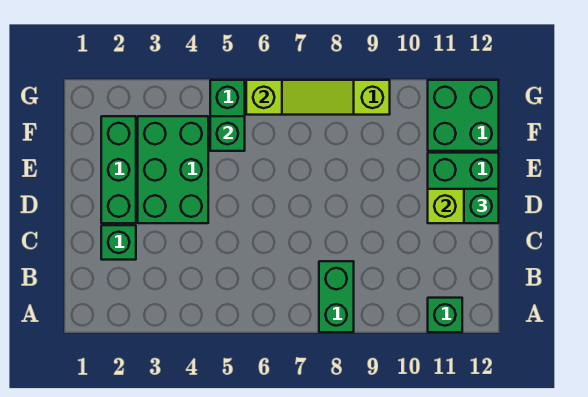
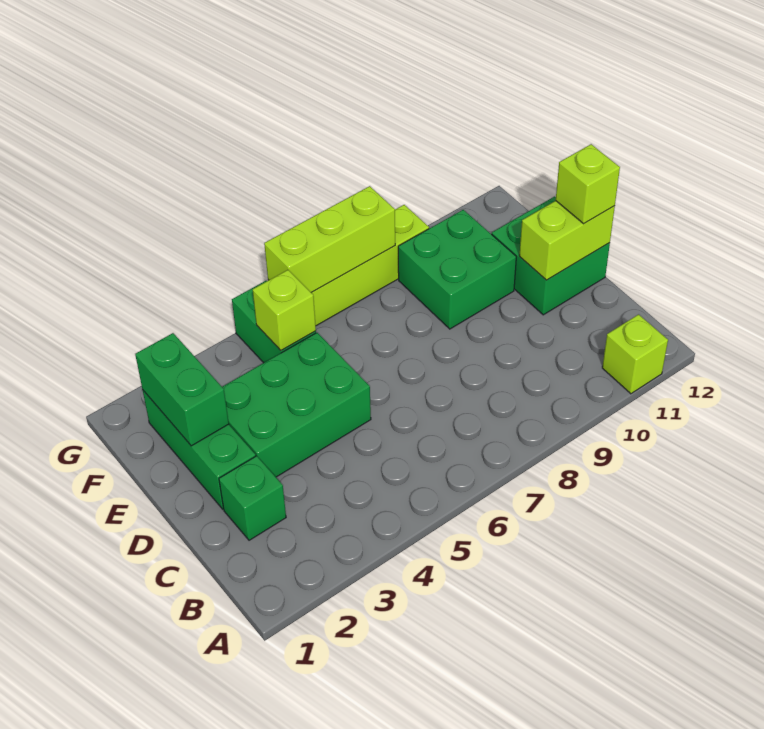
green brick A8:B8 level 1 -> green brick E2:F2 level 2
green brick A11 level 1 -> lime brick A11 level 1
green brick D3:F4 level 1 -> green brick D3:E5 level 1
green brick D12 level 3 -> lime brick D12 level 3
green brick F5 level 2 -> lime brick F5 level 2
green brick F11:G12 level 1 -> green brick E9:F10 level 1
lime slope G6:G8 level 2 top 6 -> lime brick G6:G8 level 2

